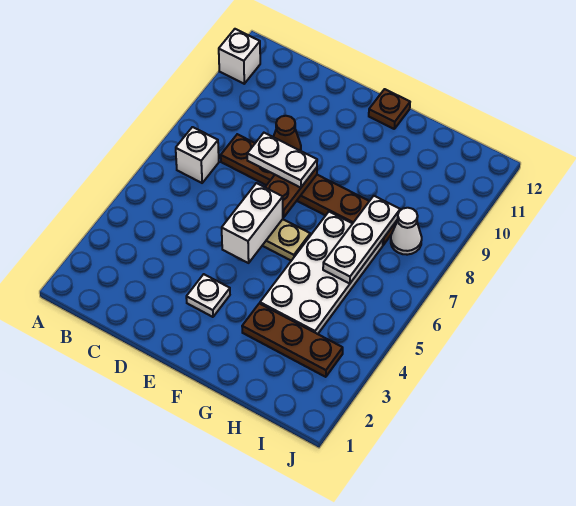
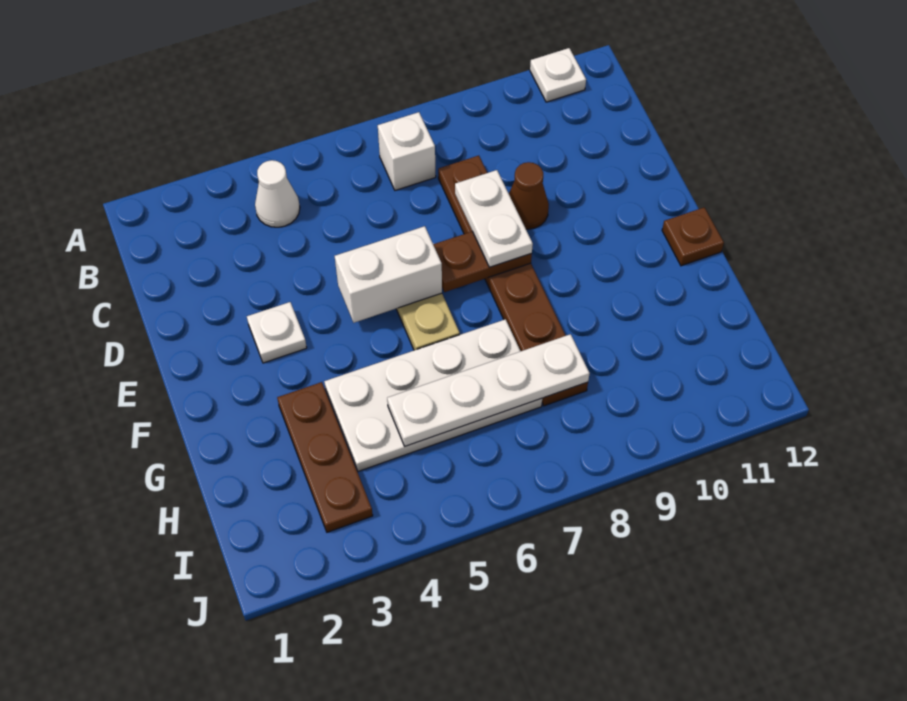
white brick A11 level 1 -> white plate A11 level 1
white plate H6:H8 level 2 -> white plate H5:H8 level 2
white cone I8 level 1 -> white cone B4 level 1

